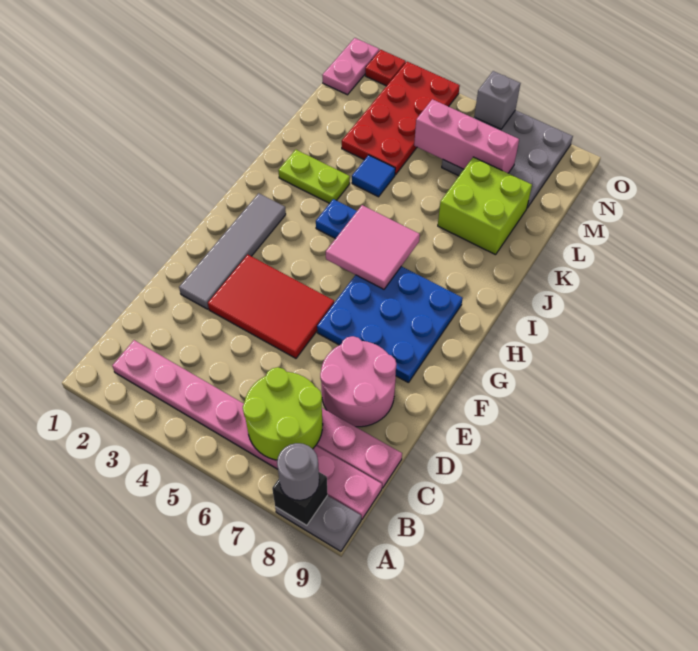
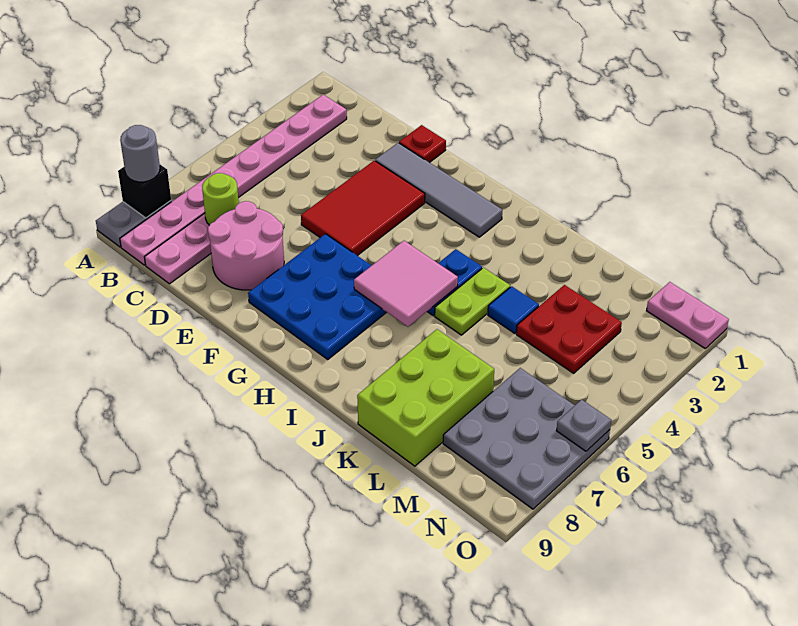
lime round brick B6:C7 level 2 -> lime round brick C7 level 2
lime plate J2:J3 level 1 -> lime plate J4:J5 level 1
lime brick K7:L8 level 1 -> lime brick K7:L9 level 1
red plate L3:O4 level 1 -> red plate L3:M4 level 1
pink brick M5:M7 level 2 -> none
red plate O2 level 1 -> red plate E1 level 1
grey brick O6 level 2 -> grey plate O6 level 2

